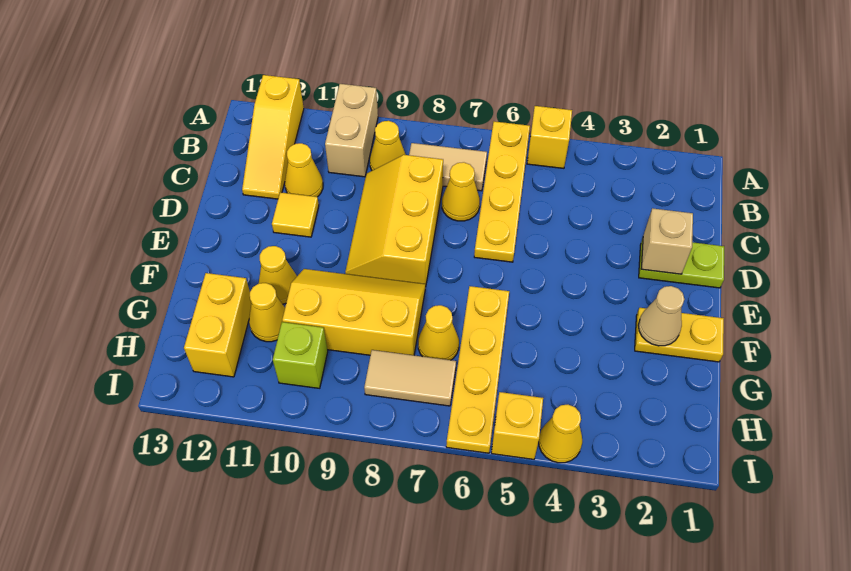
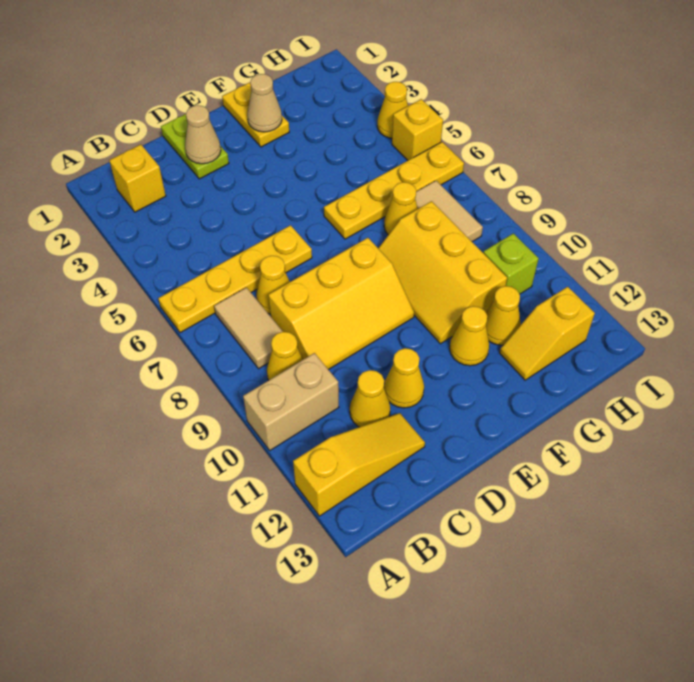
yellow brick A5 level 1 -> yellow brick B2 level 1
tan brick D2 level 2 -> tan cone D2 level 2
yellow tile D11 level 1 -> yellow cone D11 level 1
yellow brick G12:H12 level 1 -> yellow slope G12:H12 level 1 top H

